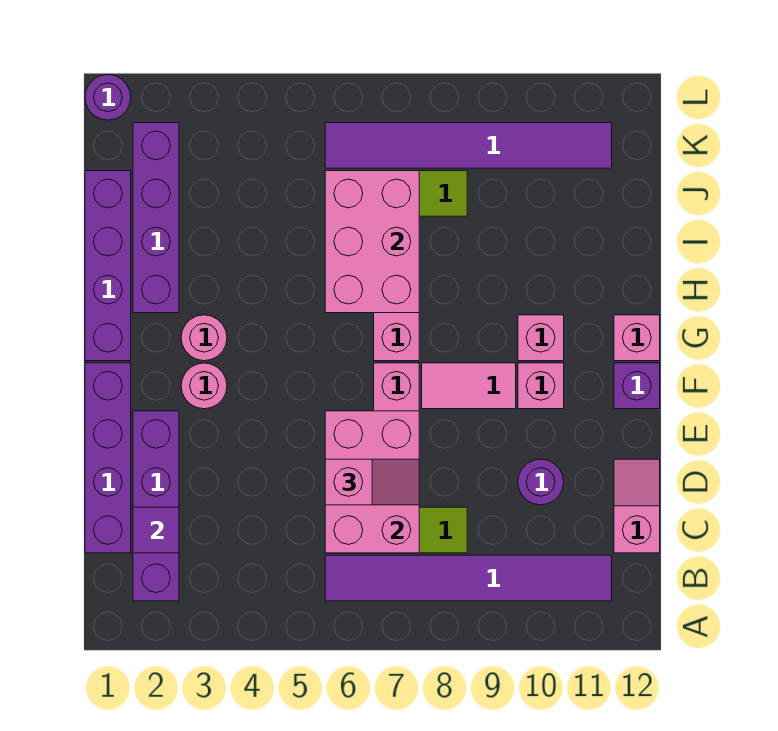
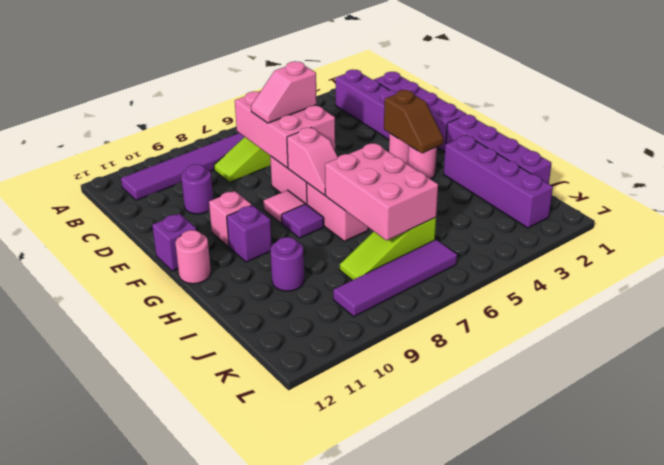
purple tile C2 level 2 -> purple tile G8 level 1
pink slope C12:D12 level 1 top C -> pink slope F7:G7 level 2 top F
none -> brown slope F3:G3 level 2 top F
pink tile F8:F9 level 1 -> pink tile F8 level 1
pink brick G10 level 1 -> purple brick G10 level 1
pink brick G12 level 1 -> pink round brick G12 level 1
purple tile K6:K11 level 1 -> purple tile K6:K9 level 1
purple round brick L1 level 1 -> purple round brick I10 level 1

